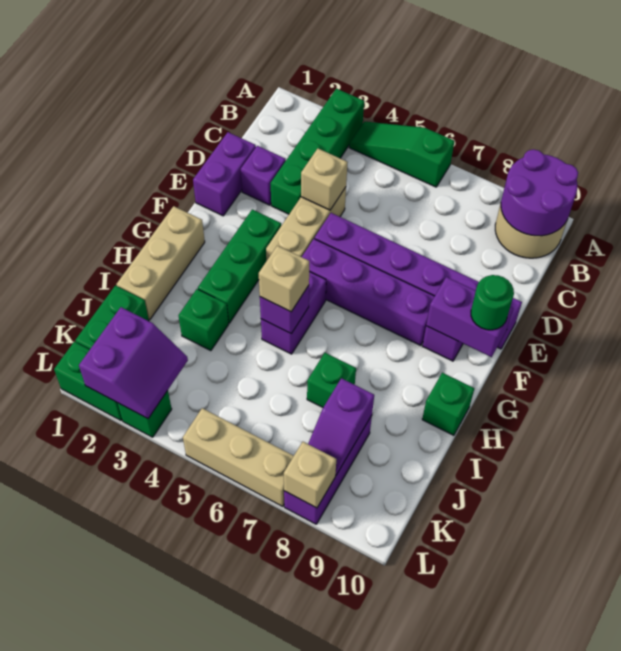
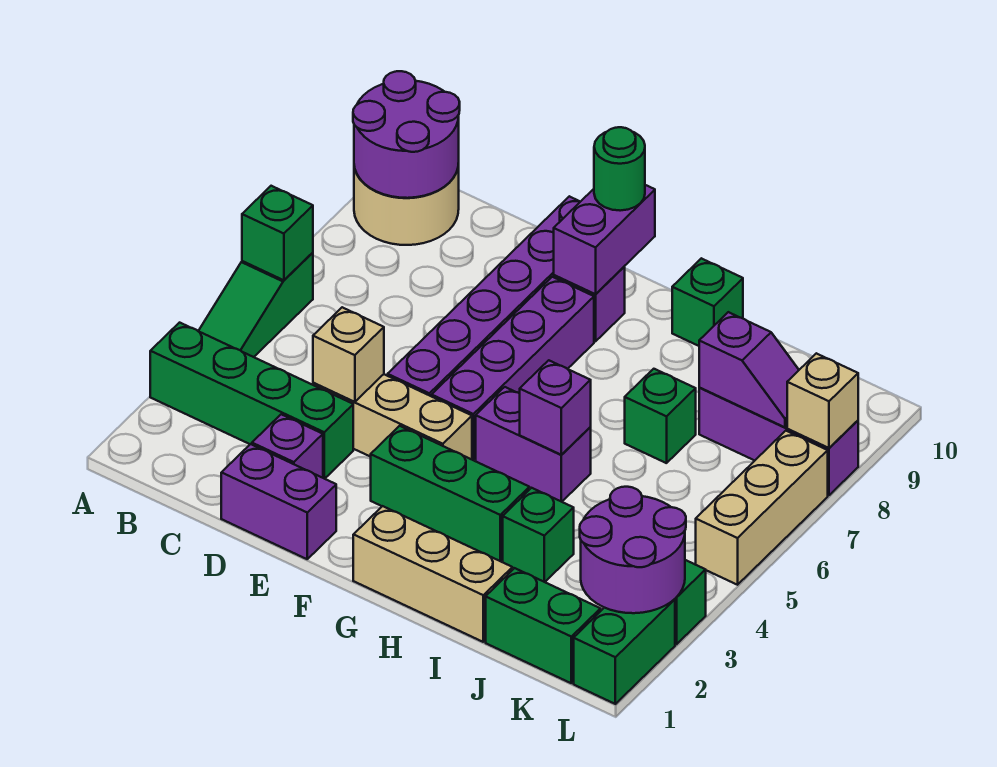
none -> green brick A6 level 2
tan brick H5 level 3 -> none
purple slope K2:L3 level 2 top 2 -> purple round brick K2:L3 level 2

